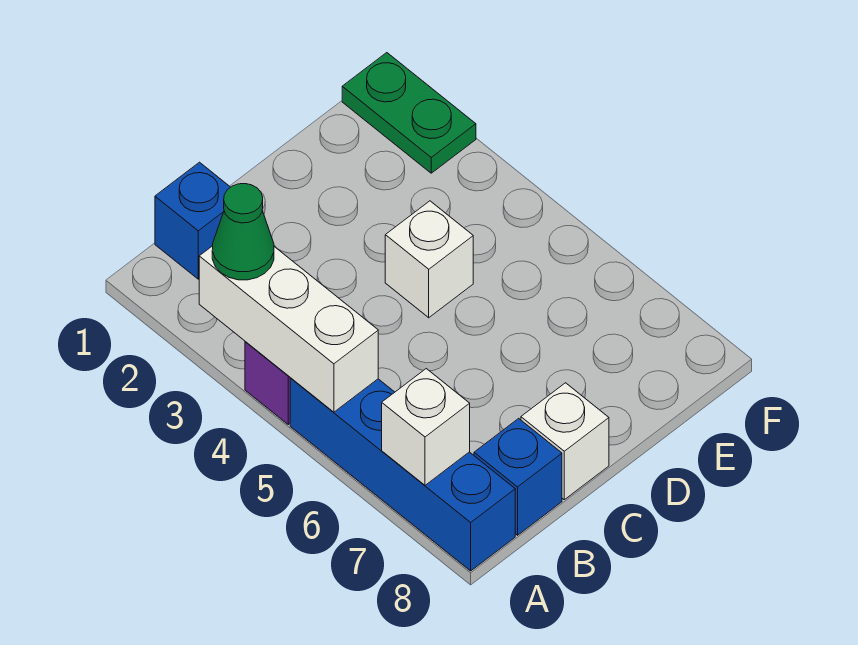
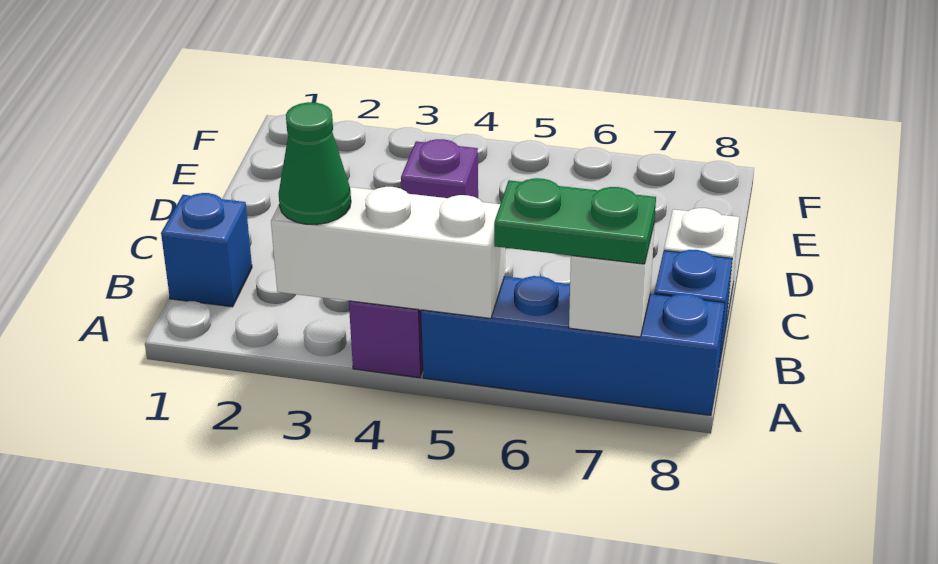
white brick D4 level 1 -> purple brick D4 level 1
green plate F1:F2 level 1 -> green plate A6:A7 level 3

